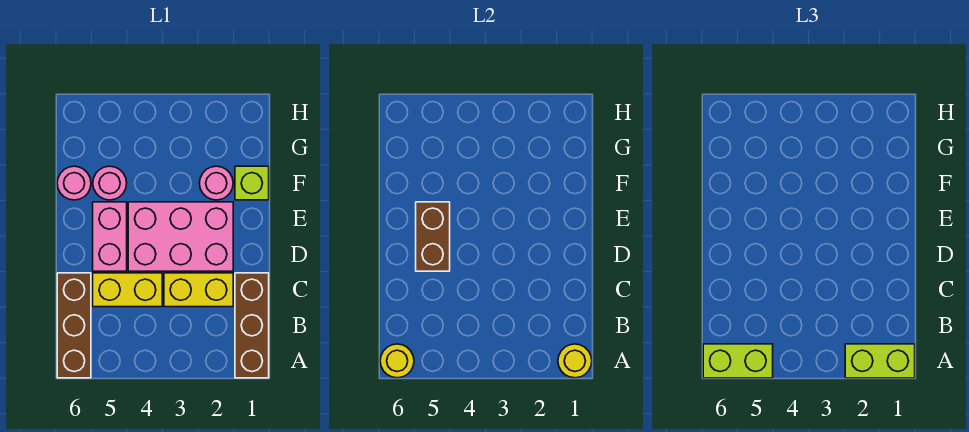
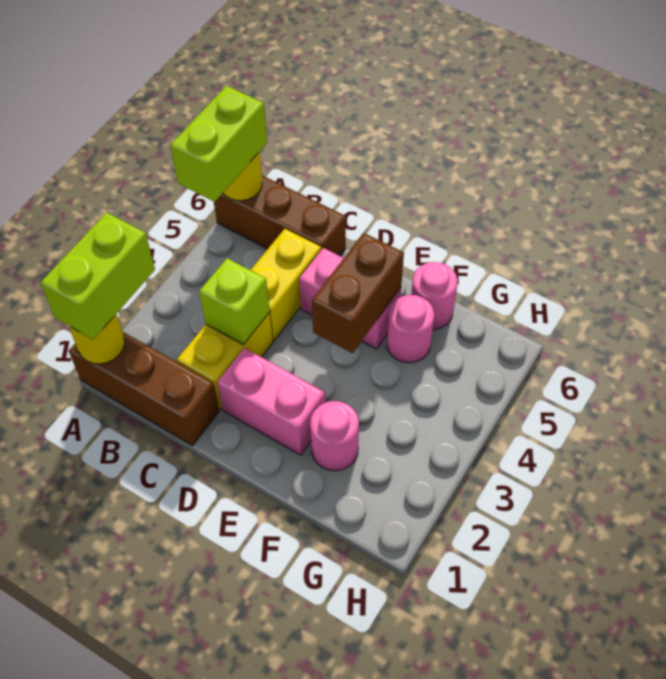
pink brick D2:E4 level 1 -> pink brick D2:E2 level 1
brown brick D5:E5 level 2 -> brown brick E4:E5 level 2
lime brick F1 level 1 -> lime brick C3 level 2

